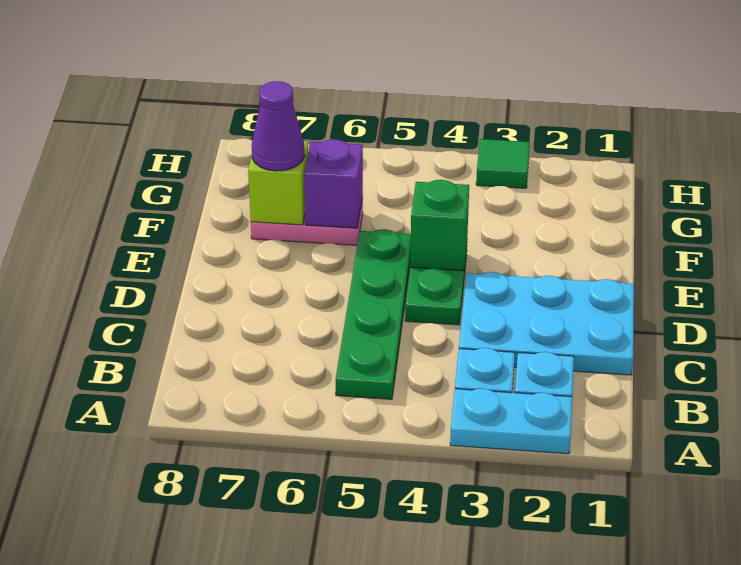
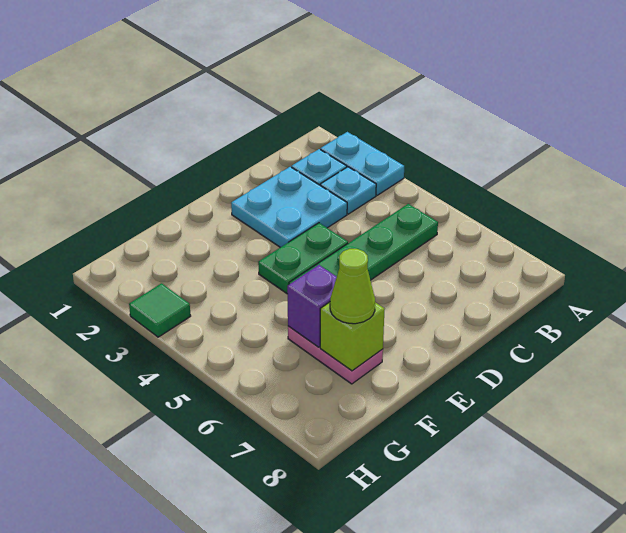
cyan plate C1:D3 level 1 -> cyan plate C2:D3 level 1
green brick E4 level 2 -> none
purple cone F7 level 3 -> lime cone F7 level 3

